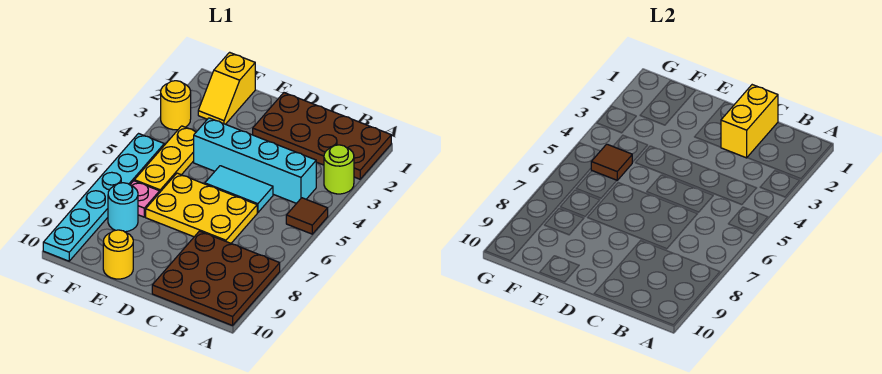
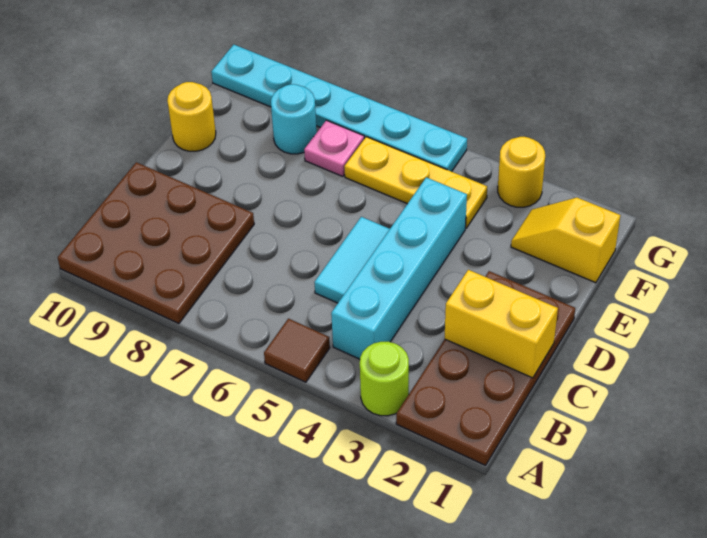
yellow plate C6:E7 level 1 -> none
brown tile F5 level 2 -> none

